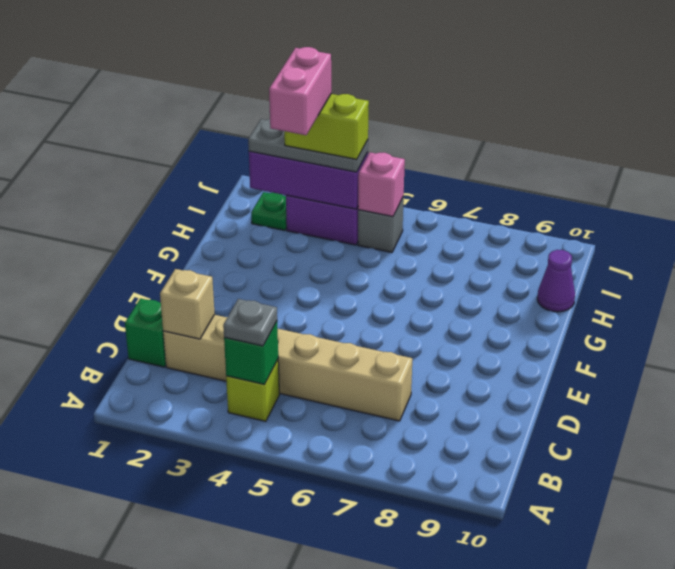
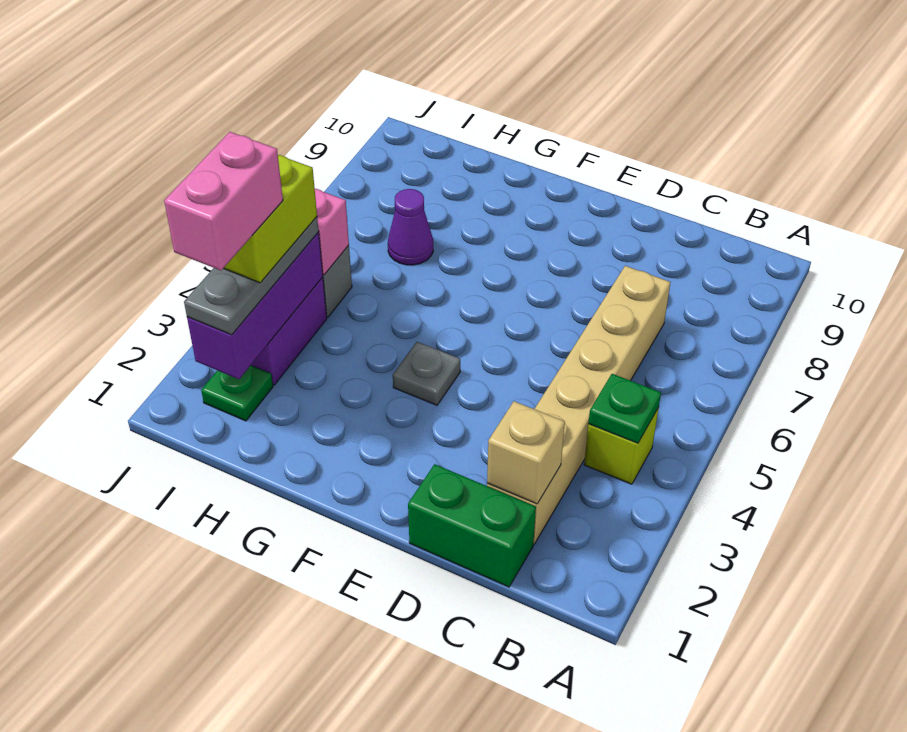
green brick B4 level 2 -> green plate B4 level 2
grey plate B4 level 3 -> grey plate F4 level 1
green brick C1 level 1 -> green brick C1:D1 level 1
pink brick H3:I3 level 5 -> pink brick I2:I3 level 5
purple cone H10 level 1 -> purple cone H7 level 1

